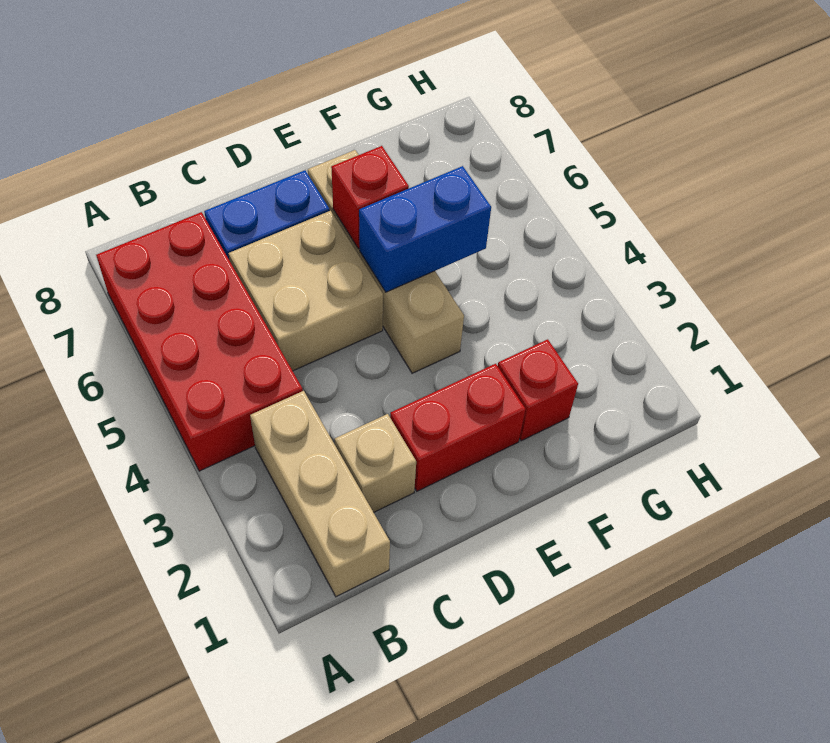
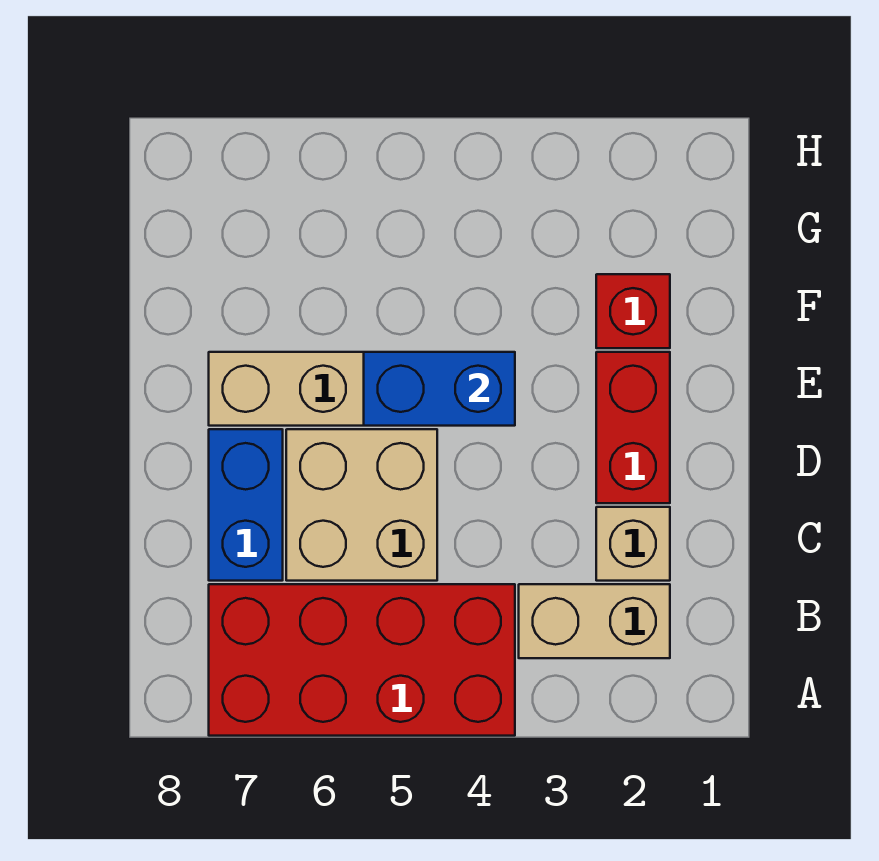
tan brick B1:B3 level 1 -> tan brick B2:B3 level 1
blue brick E5:F5 level 2 -> blue brick E4:E5 level 2
red brick E6 level 2 -> none

